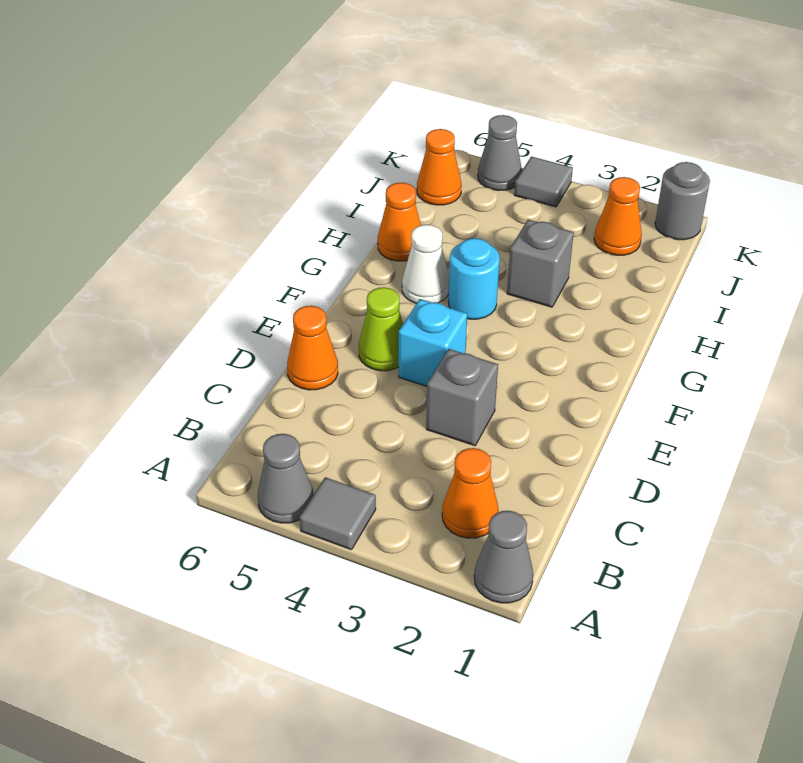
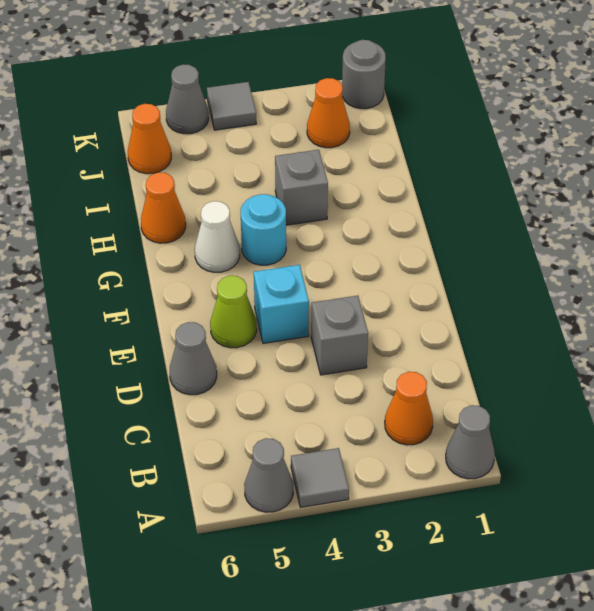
orange cone D6 level 1 -> grey cone D6 level 1

